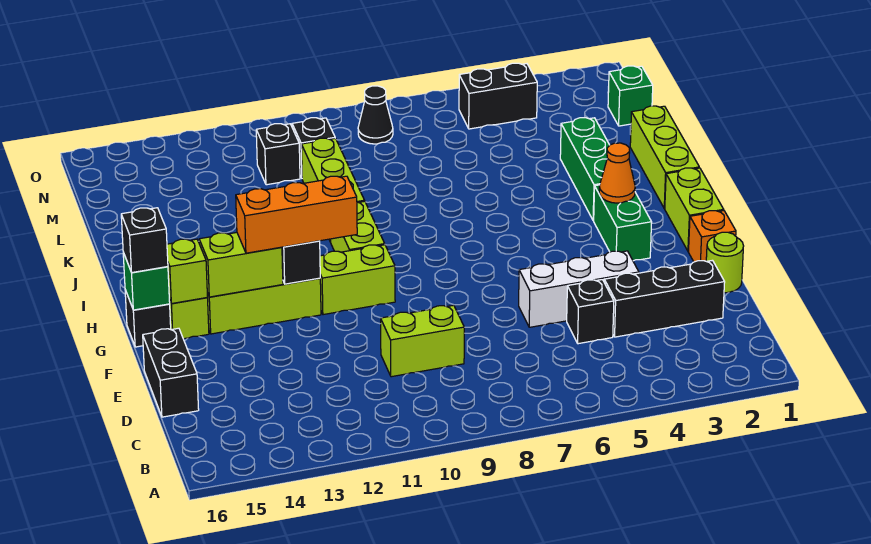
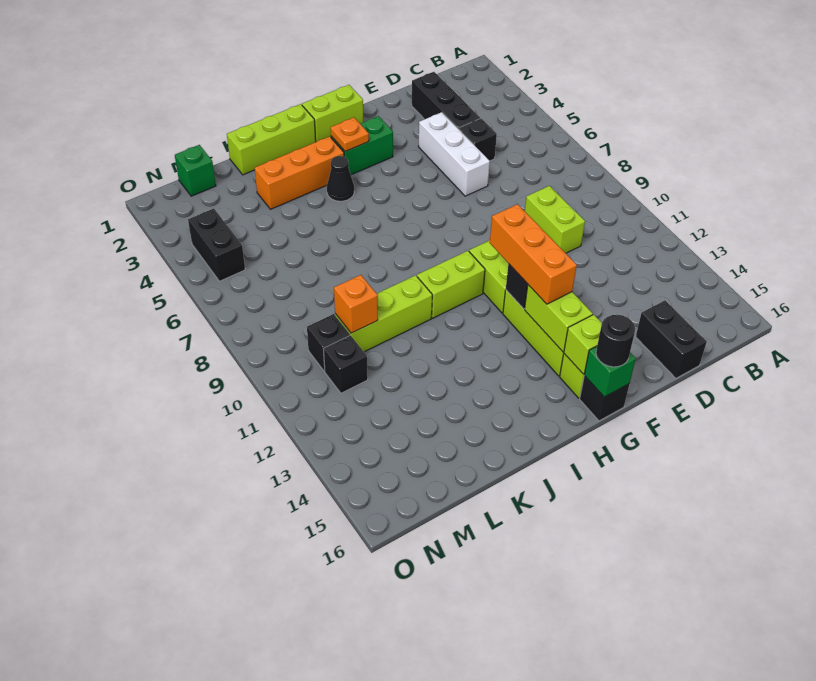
black brick D16:E16 level 1 -> black brick D15:D16 level 1
lime round brick E1 level 1 -> none
orange brick F1 level 1 -> orange brick L10 level 2
black brick G16 level 3 -> black round brick G16 level 3
orange cone H3 level 2 -> orange plate H3 level 2
green brick I3:K3 level 1 -> orange brick I3:K3 level 1
black cone N8 level 1 -> black cone I4 level 1

